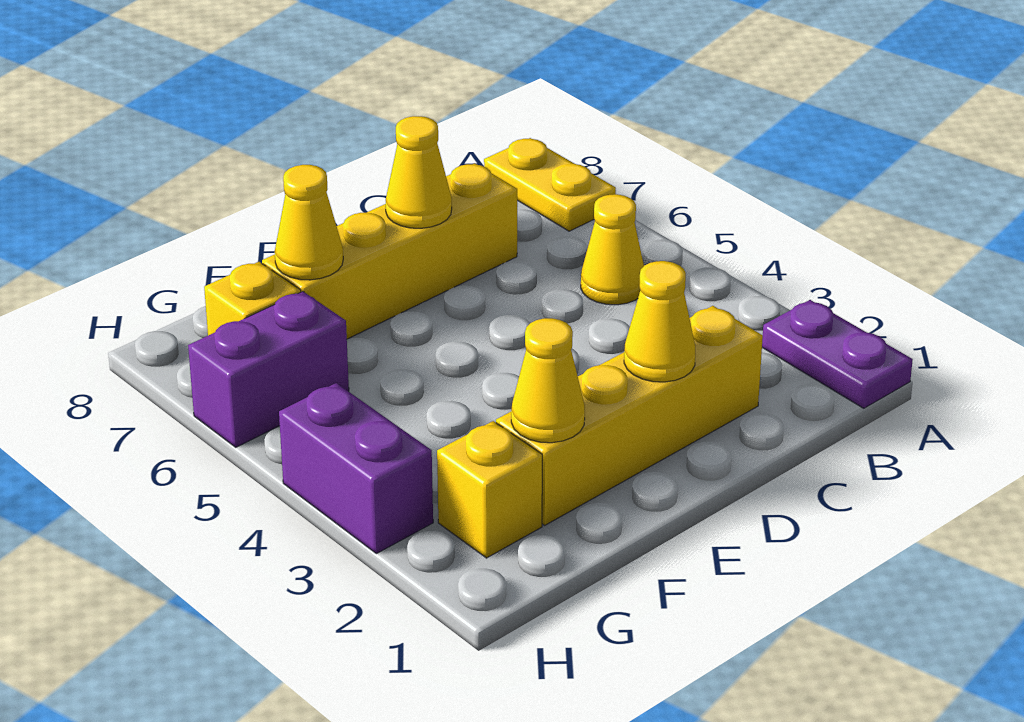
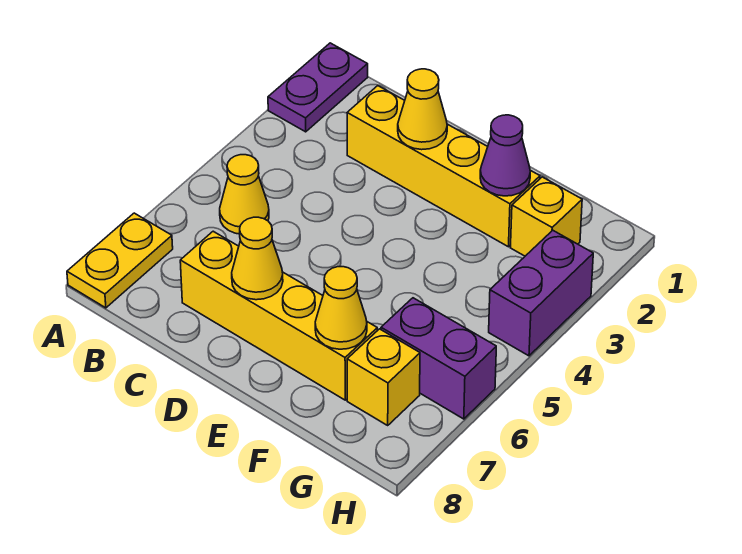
yellow cone F2 level 2 -> purple cone F2 level 2

